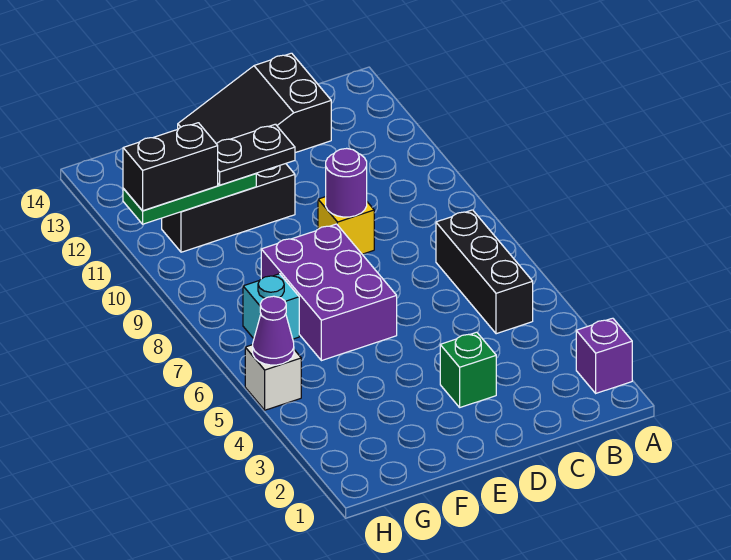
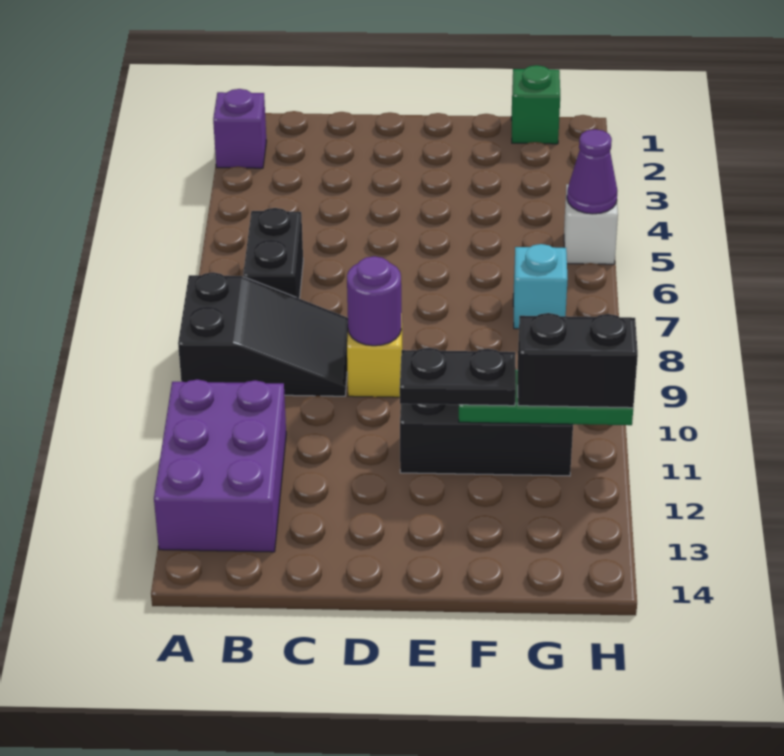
black brick B5:B7 level 1 -> black brick B6:B7 level 1
black slope C13:E14 level 1 top C -> black slope A8:C9 level 1 top A
green brick D3 level 1 -> green brick G1 level 1
purple brick E6:F8 level 1 -> purple brick A11:B13 level 1

